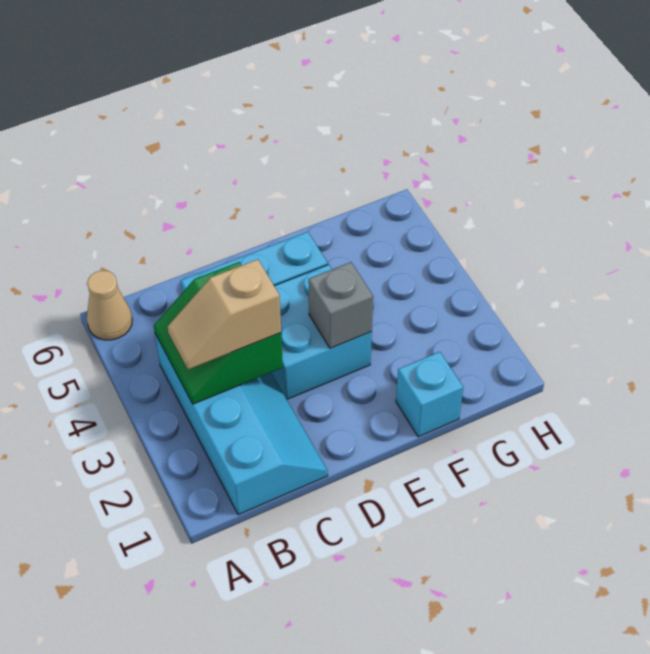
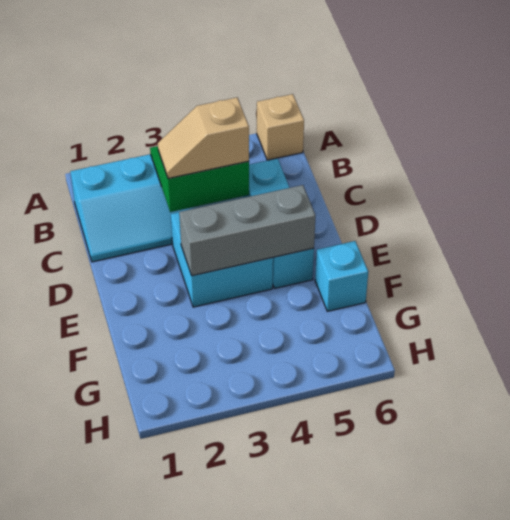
tan cone A6 level 1 -> tan brick A6 level 1
tan slope B3:C3 level 3 top C -> tan slope C3:C4 level 3 top 4
grey brick E3 level 2 -> grey brick E3:E5 level 2
cyan brick F1 level 1 -> cyan brick F6 level 1

